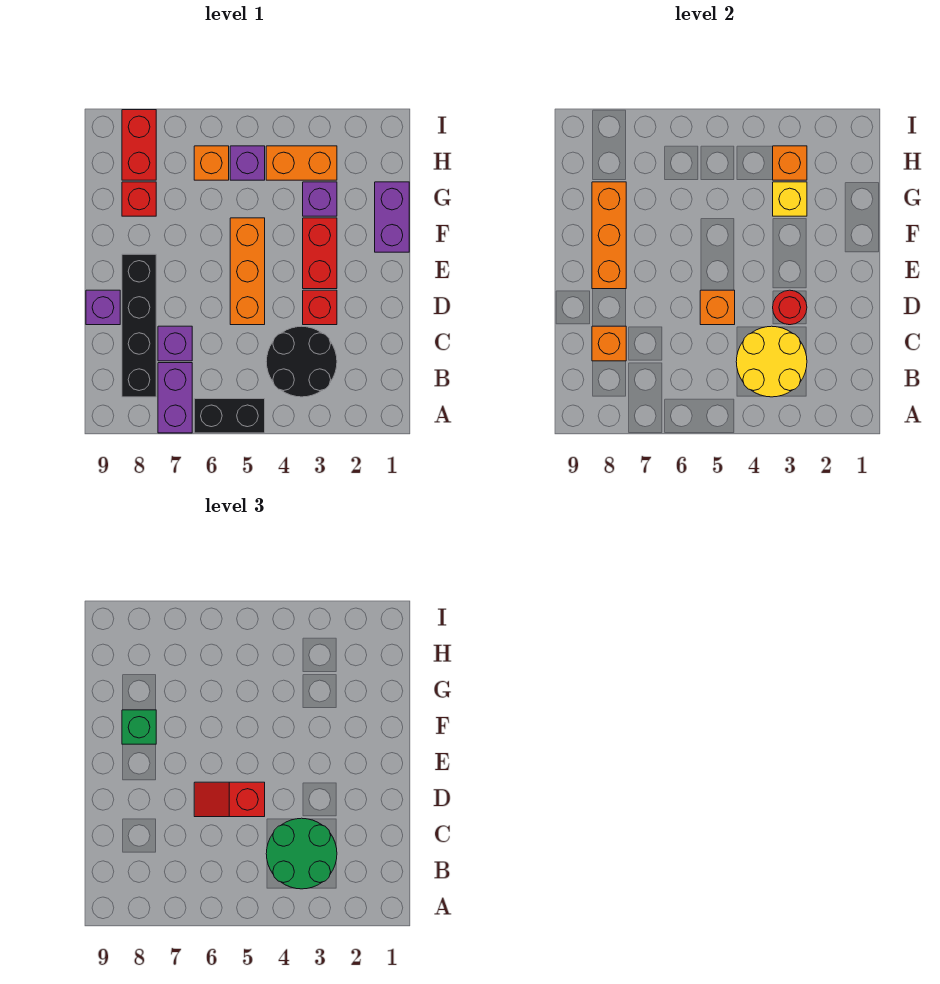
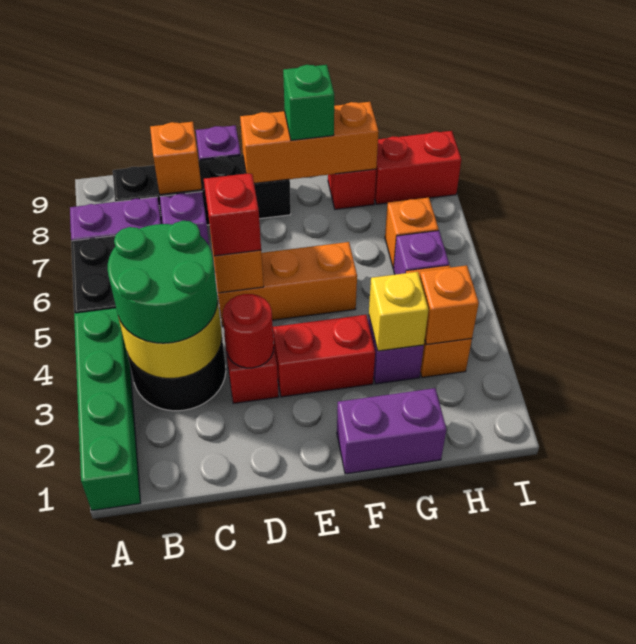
none -> green brick A1:A4 level 1

